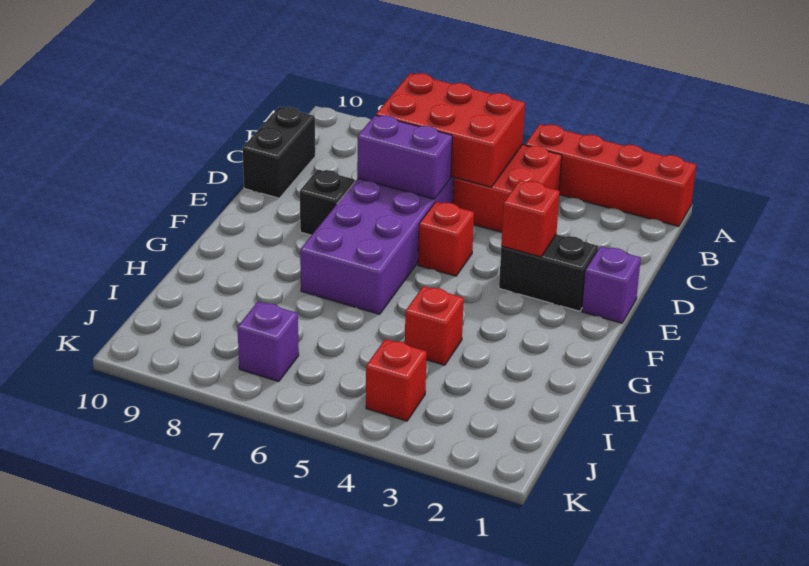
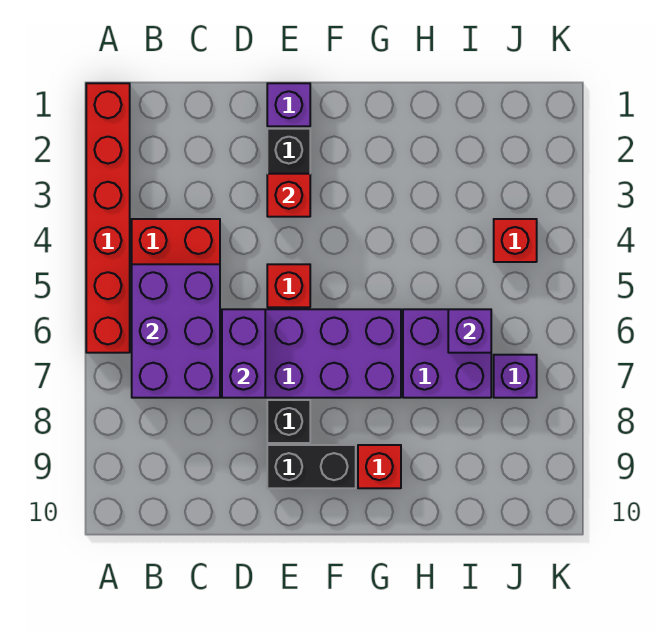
red brick A1:A4 level 1 -> red brick A1:A6 level 1
red brick B5:C7 level 2 -> purple brick B5:C7 level 2
black brick C10:D10 level 1 -> black brick E9:F9 level 1
red brick H4 level 1 -> red brick G9 level 1
none -> purple brick H6:I7 level 1
none -> purple brick I6 level 2

